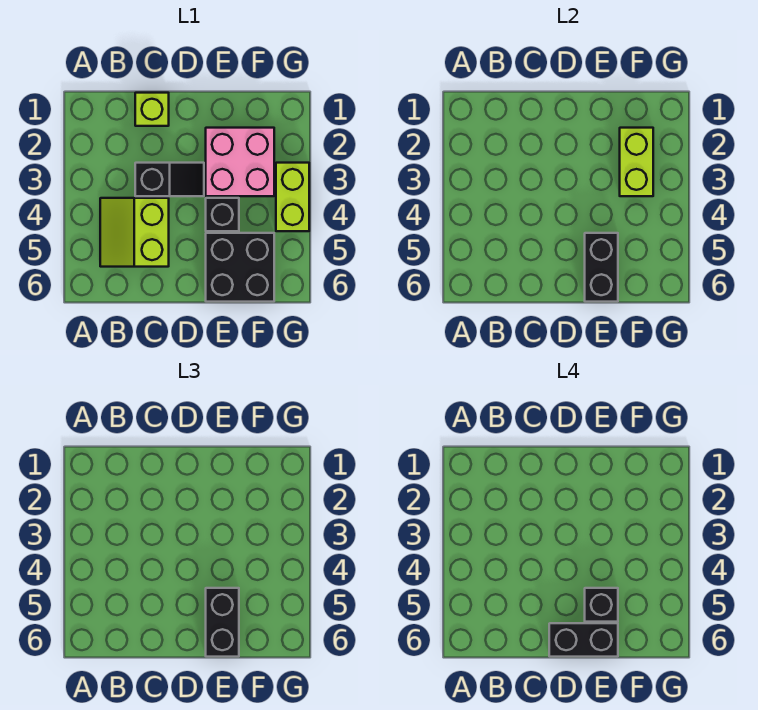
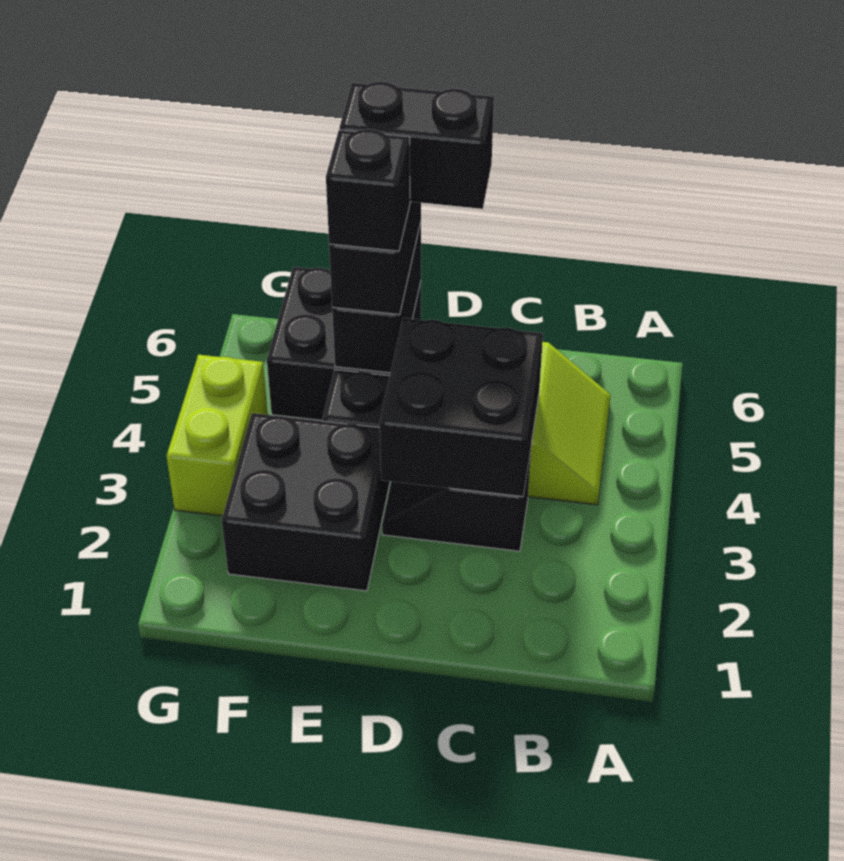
lime brick C1 level 1 -> none
none -> black brick C3:D4 level 2
pink brick E2:F3 level 1 -> black brick E2:F3 level 1
lime brick F2:F3 level 2 -> none

